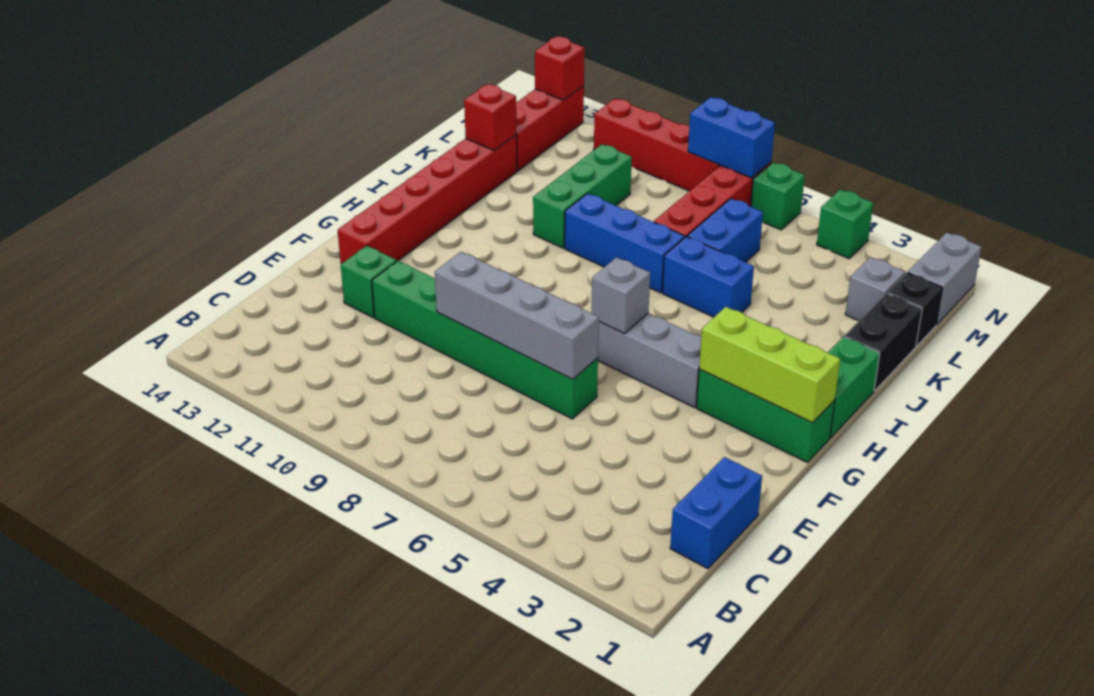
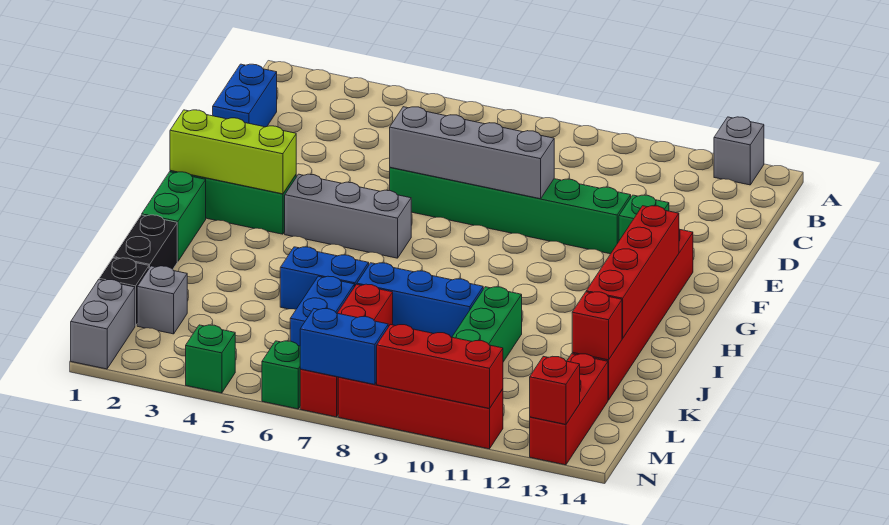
grey brick G6 level 2 -> grey brick A13 level 1
none -> red brick G13:J13 level 2
none -> red brick N9:N11 level 2

